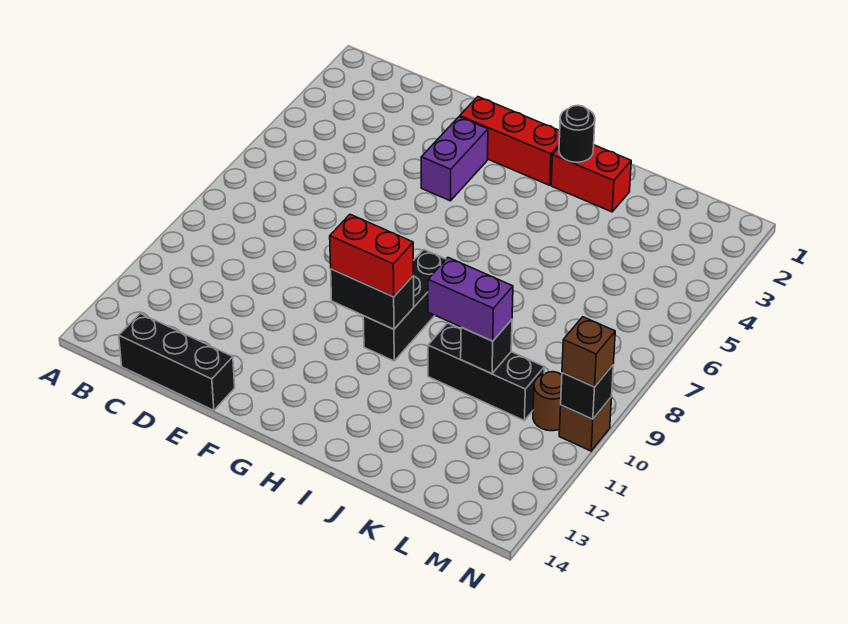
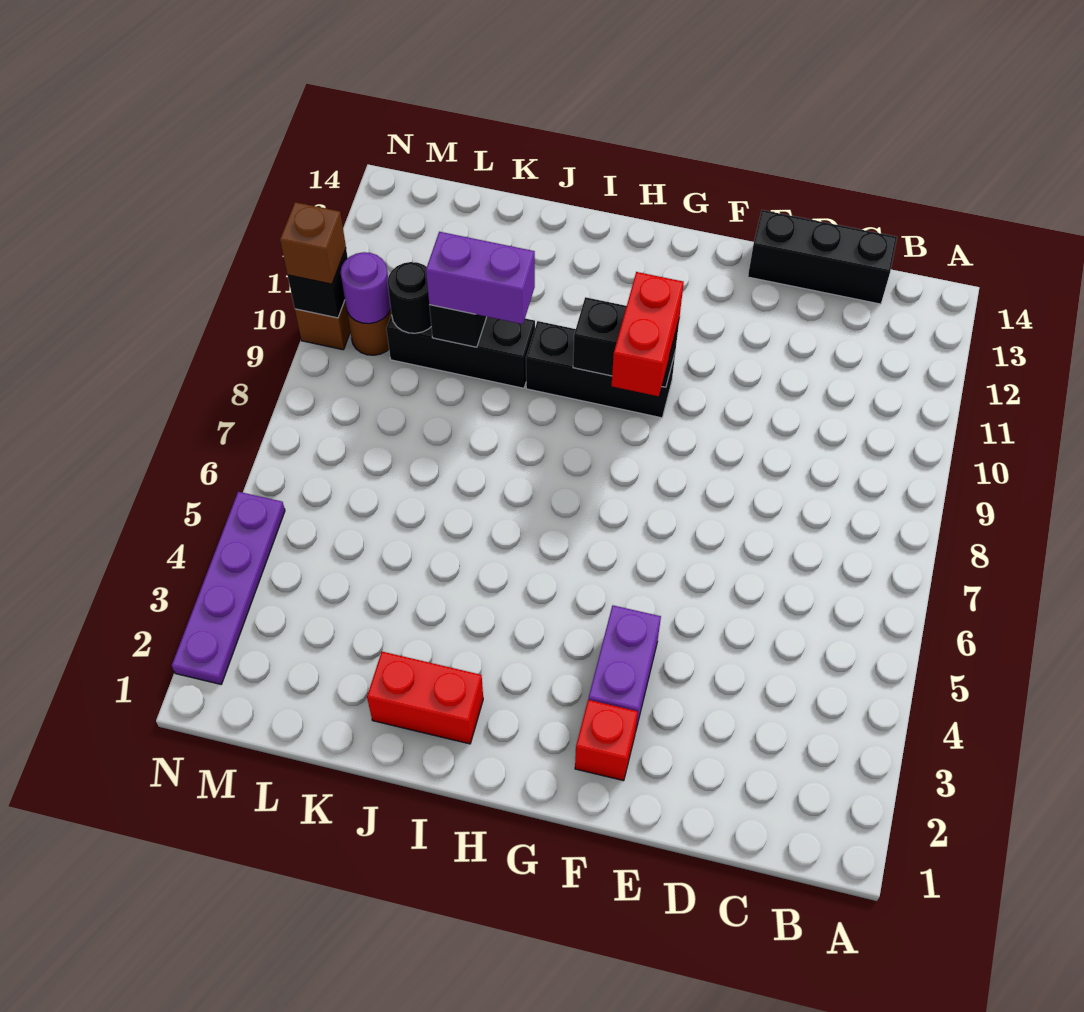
red brick F2:H2 level 1 -> red brick F2 level 1
red brick G10:H10 level 3 -> red brick G9:G10 level 3
black brick H8:H10 level 1 -> black brick G10:I10 level 1
black round brick I2 level 2 -> black round brick L10 level 2
none -> purple round brick M10 level 2
none -> purple plate N2:N5 level 1

